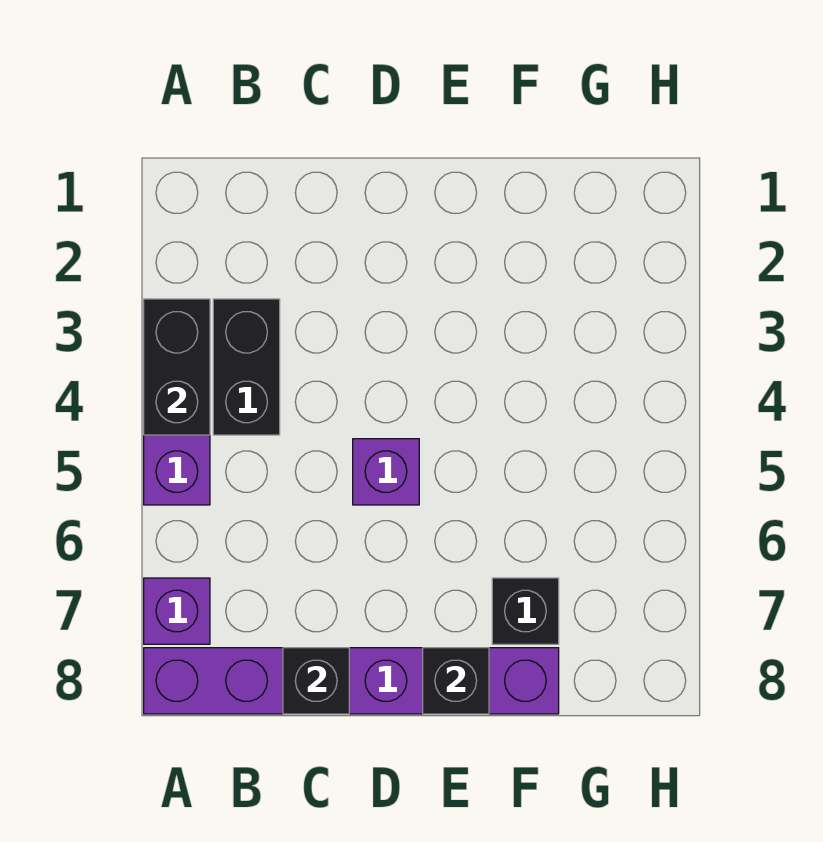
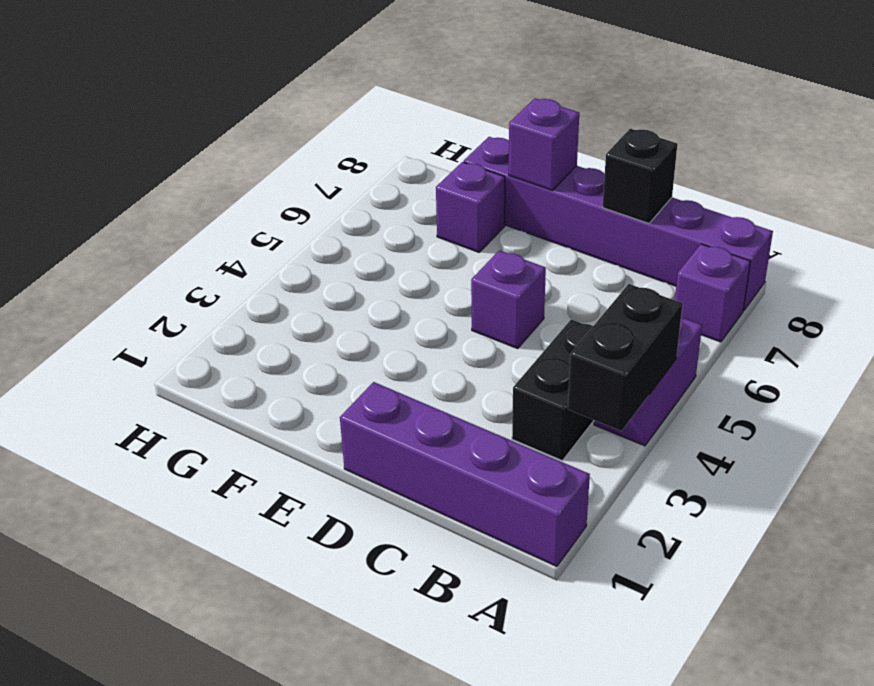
none -> purple brick A1:D1 level 1
black brick E8 level 2 -> purple brick E8 level 2
black brick F7 level 1 -> purple brick F7 level 1

